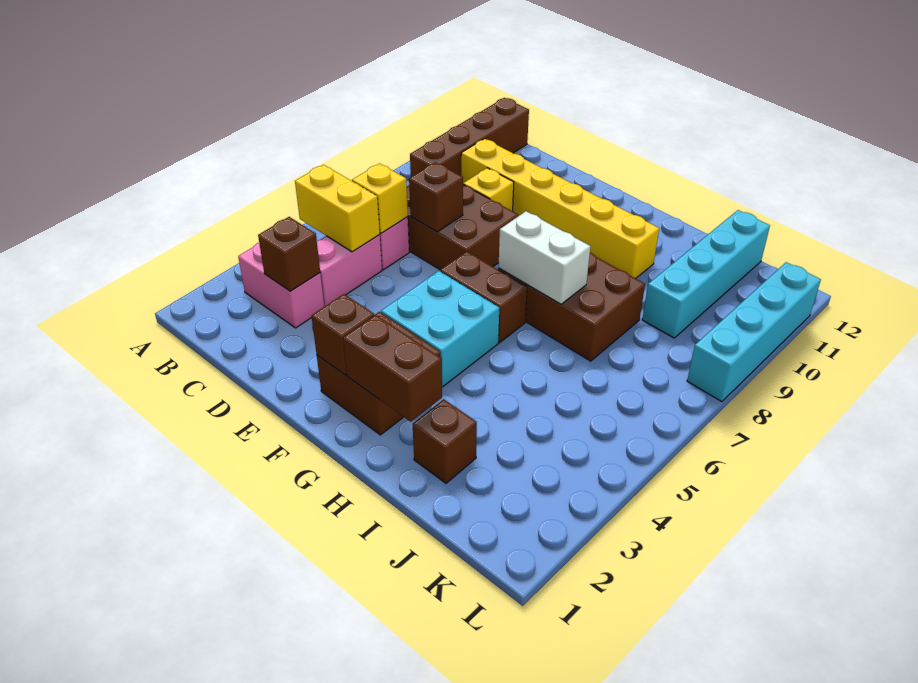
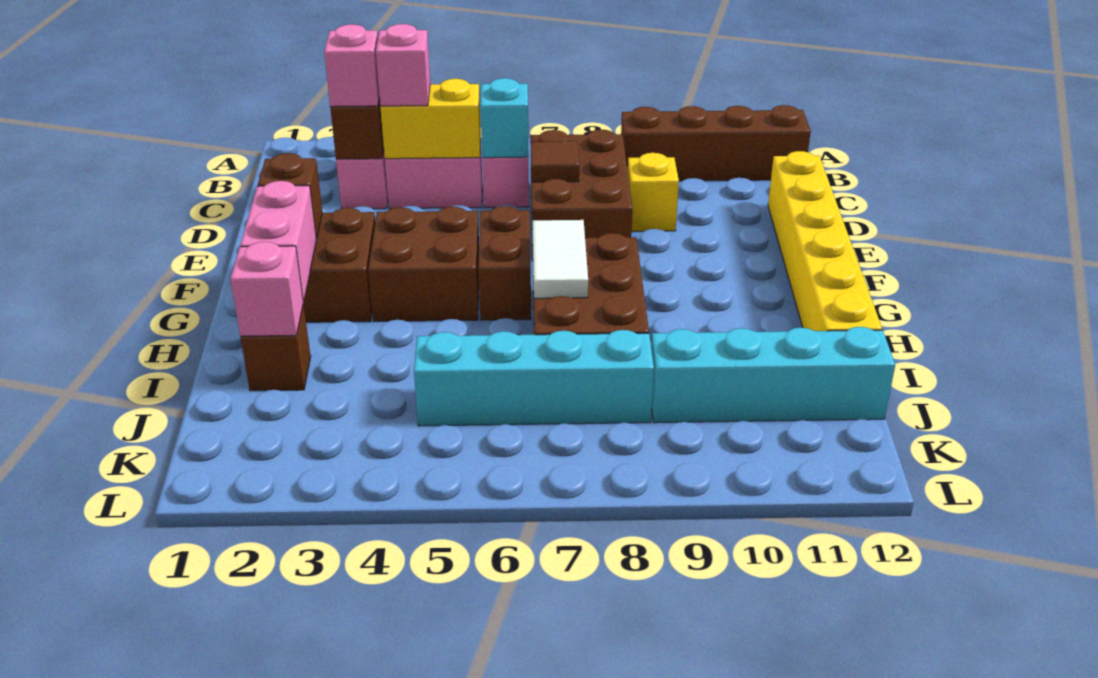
yellow brick B5:C5 level 2 -> yellow brick C4:C5 level 2
none -> pink brick C3 level 3
none -> pink brick C4 level 3
yellow brick C6 level 2 -> cyan brick C6 level 2
yellow brick C10:H10 level 1 -> yellow brick D12:I12 level 1
brown brick D7 level 2 -> brown tile D7 level 2
cyan brick F4:G5 level 1 -> brown brick F4:G5 level 1
brown brick G2:H2 level 2 -> pink brick G2:H2 level 2
white brick G7:H7 level 2 -> white tile G7:H7 level 2
none -> pink brick I2 level 2
cyan brick L8:L11 level 1 -> cyan brick J5:J8 level 1

